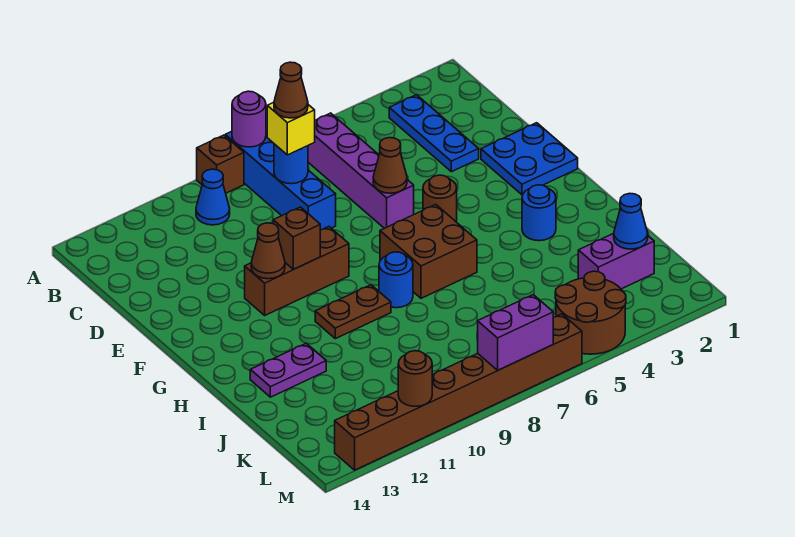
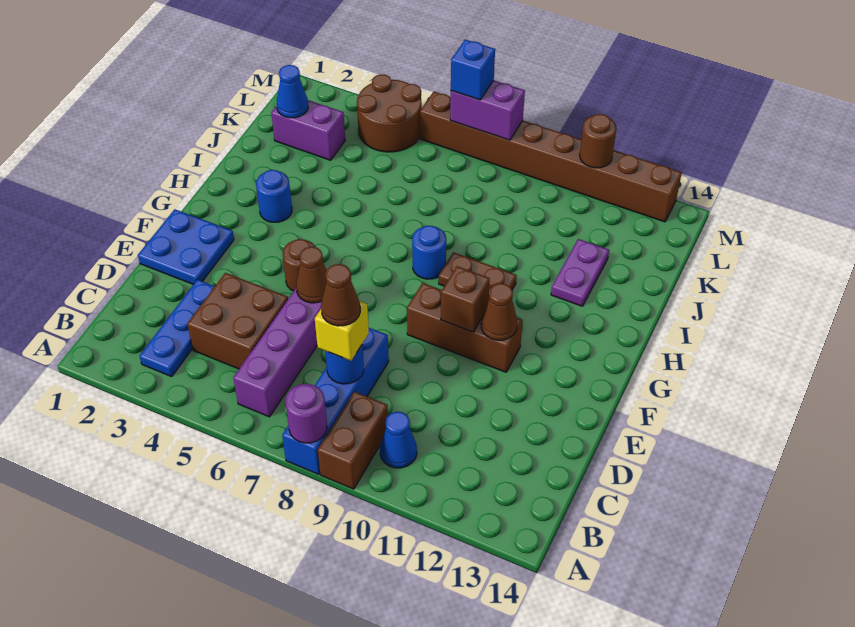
brown brick A9 level 1 -> brown brick A9:B9 level 1
brown brick G6:H7 level 1 -> brown brick C4:D5 level 1
purple plate I12:I13 level 1 -> purple plate I12:J12 level 1
none -> blue brick M7 level 3

